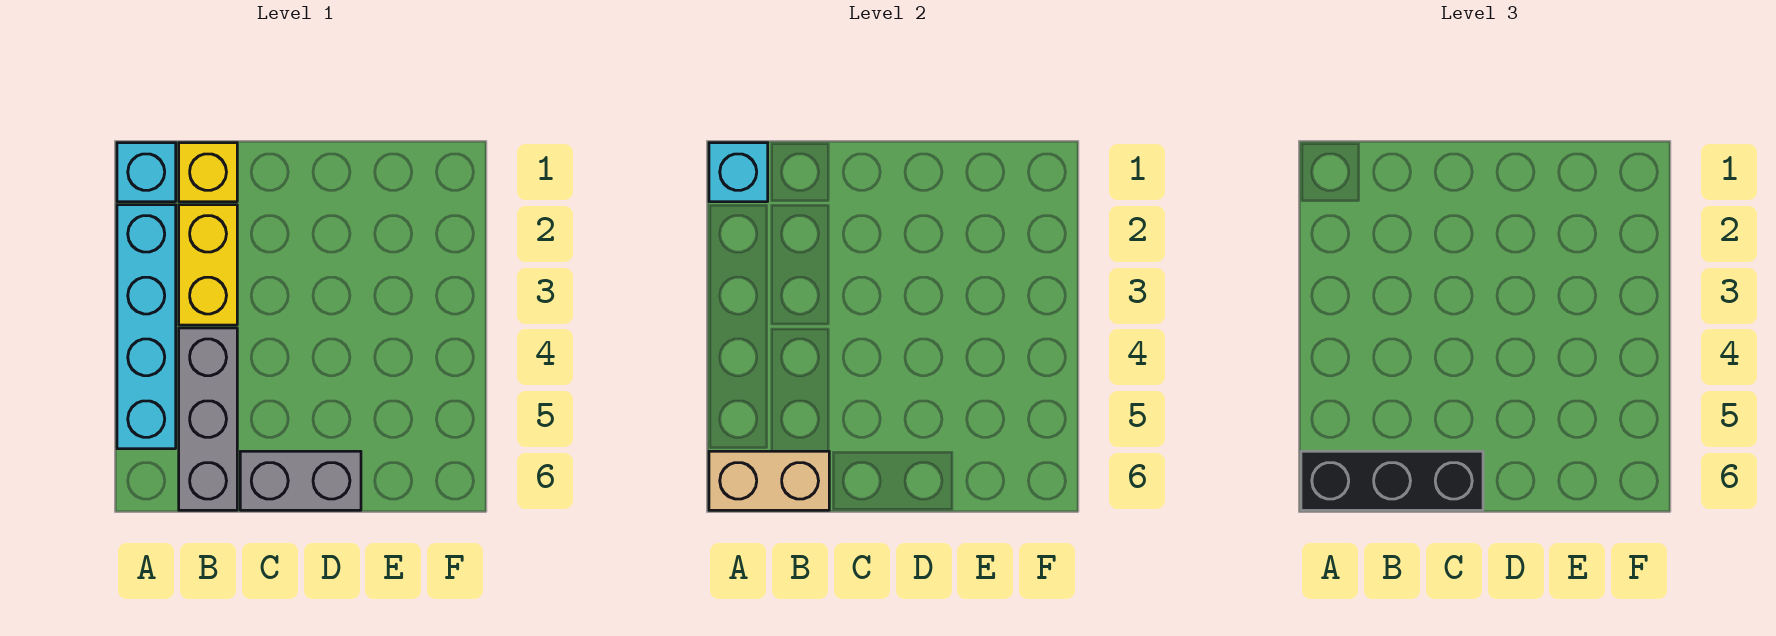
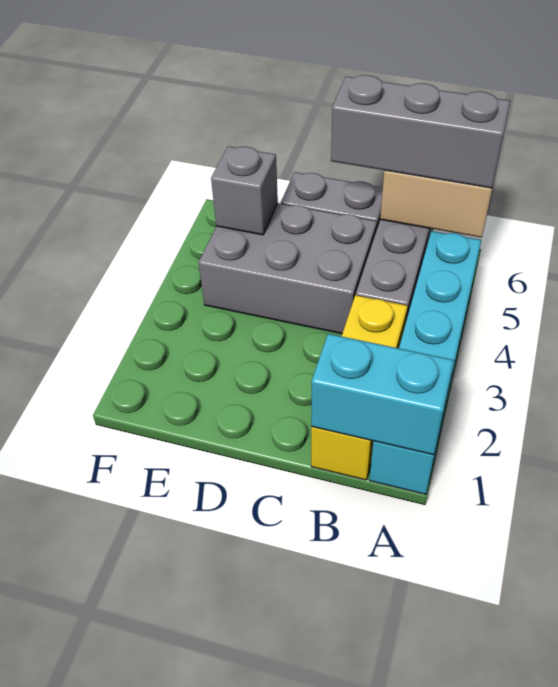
cyan brick A1 level 2 -> cyan brick A1:B1 level 2
black brick A6:C6 level 3 -> grey brick A6:C6 level 3
none -> grey brick C4:E5 level 1
none -> grey brick E5 level 2

